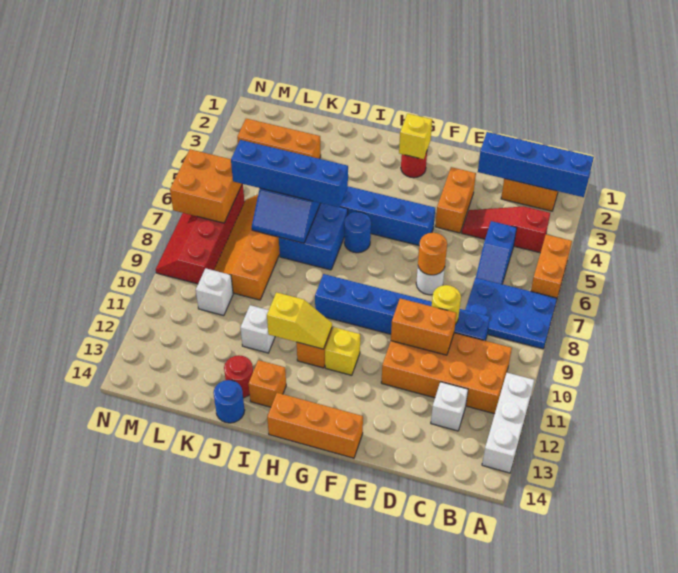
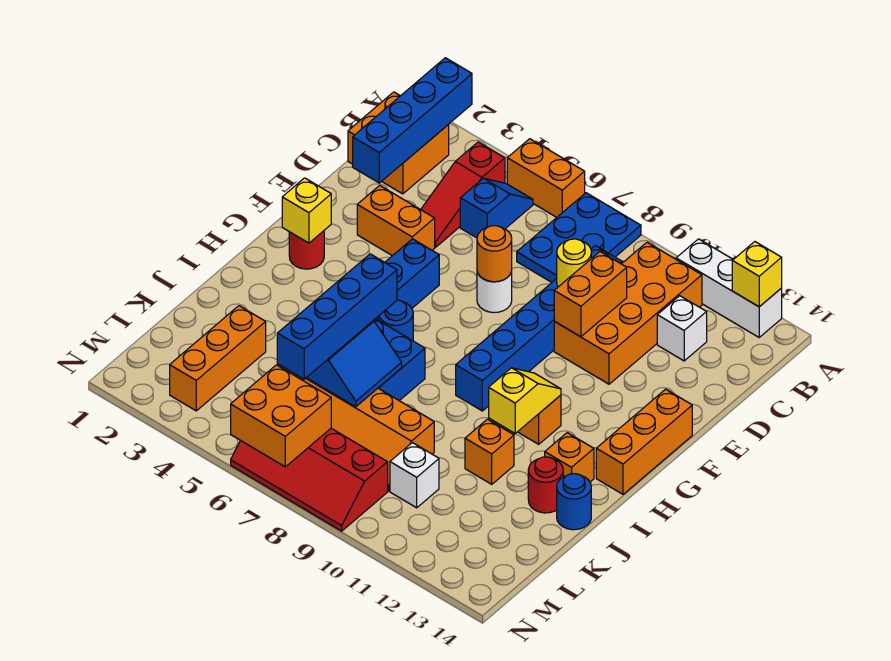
blue slope C5:C6 level 1 top 5 -> blue slope B5:C5 level 1 top C
yellow brick G11 level 1 -> yellow brick A13 level 2
white brick J11 level 1 -> orange brick J11 level 1

